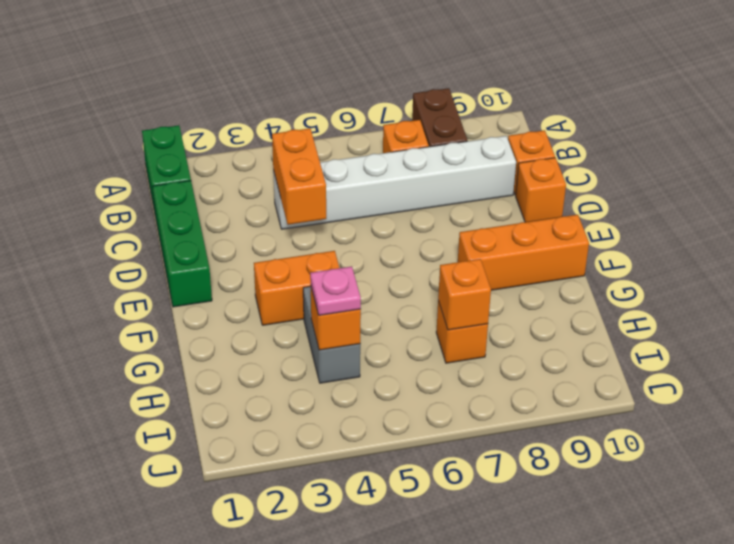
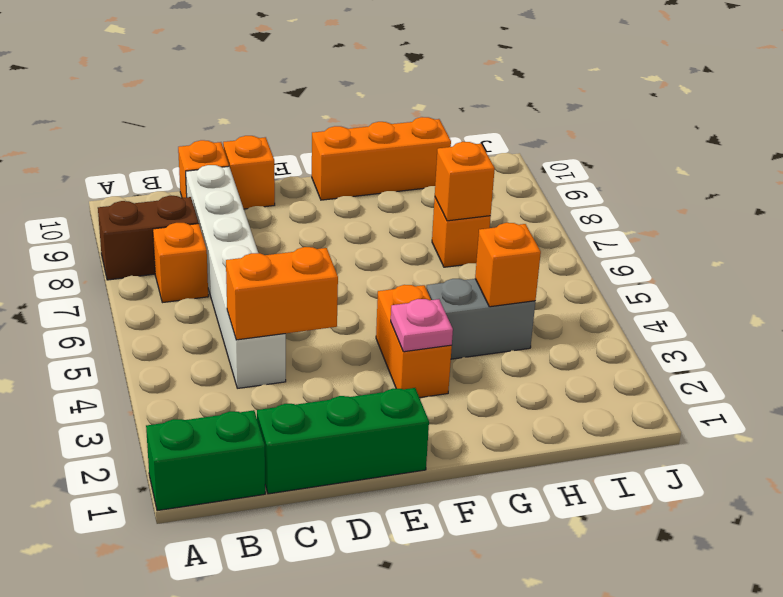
orange brick F8:F10 level 1 -> orange brick F10:H10 level 1
pink plate H4 level 3 -> pink plate F3 level 2

